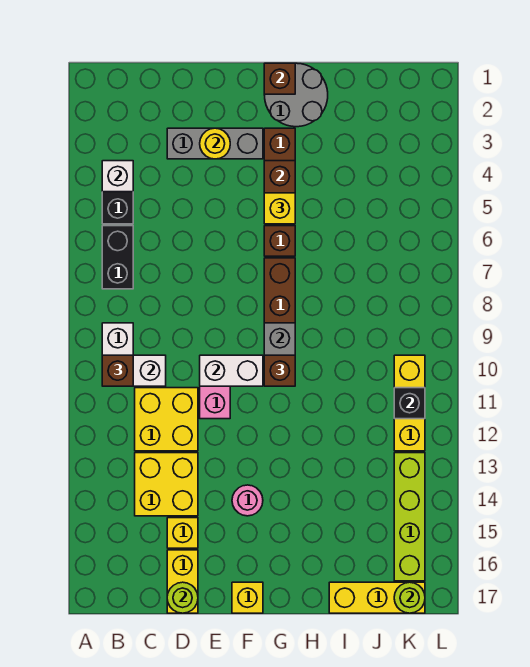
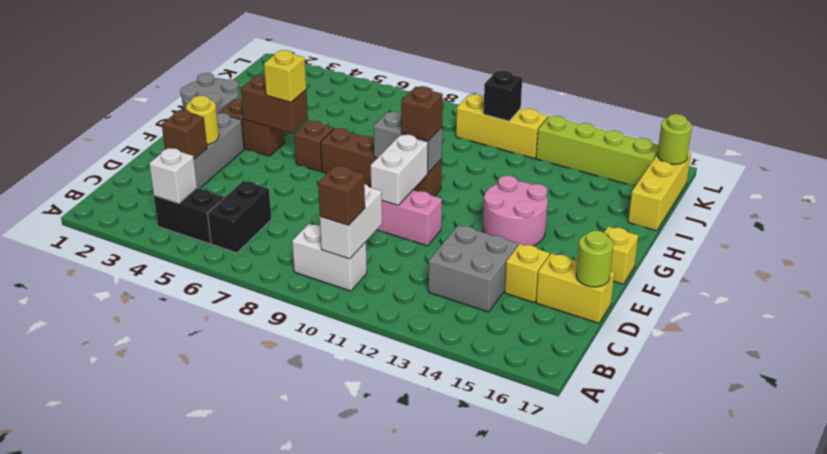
black brick B6:B7 level 1 -> black brick B6:C6 level 1
yellow brick C11:D12 level 1 -> none
yellow brick C13:D14 level 1 -> grey brick C13:D14 level 1
pink round brick F14 level 1 -> pink round brick F13:G14 level 1
brown brick G1 level 2 -> brown brick D3 level 2

